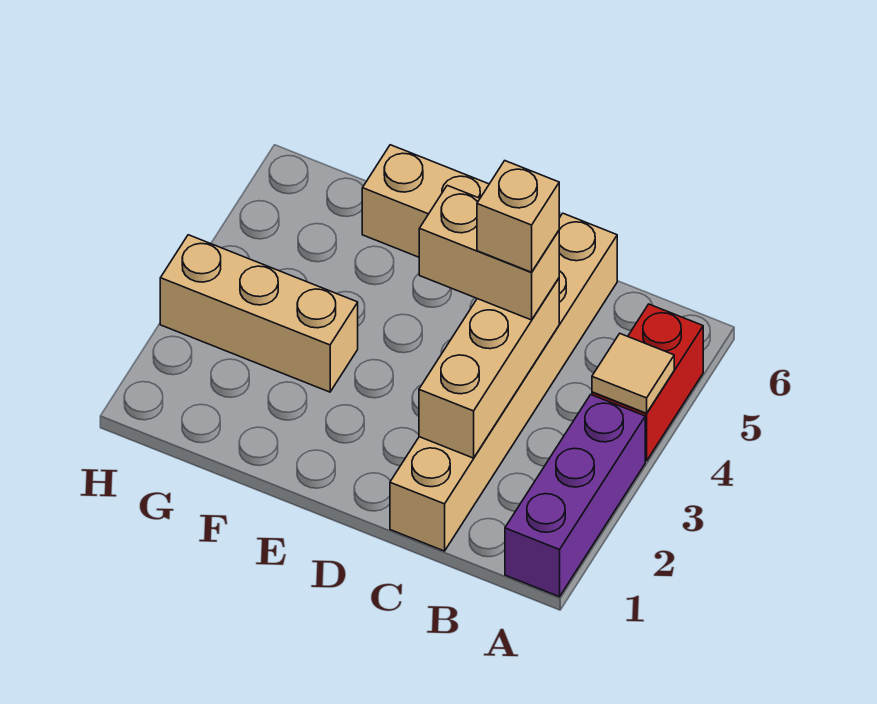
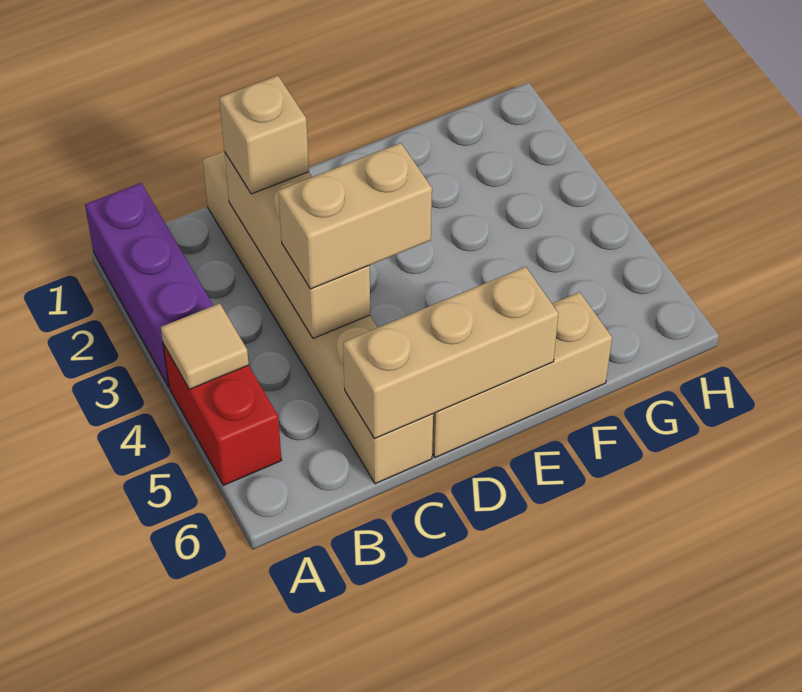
tan brick C4 level 4 -> tan brick C2 level 3
tan brick F3:H3 level 1 -> tan brick C6:E6 level 2

